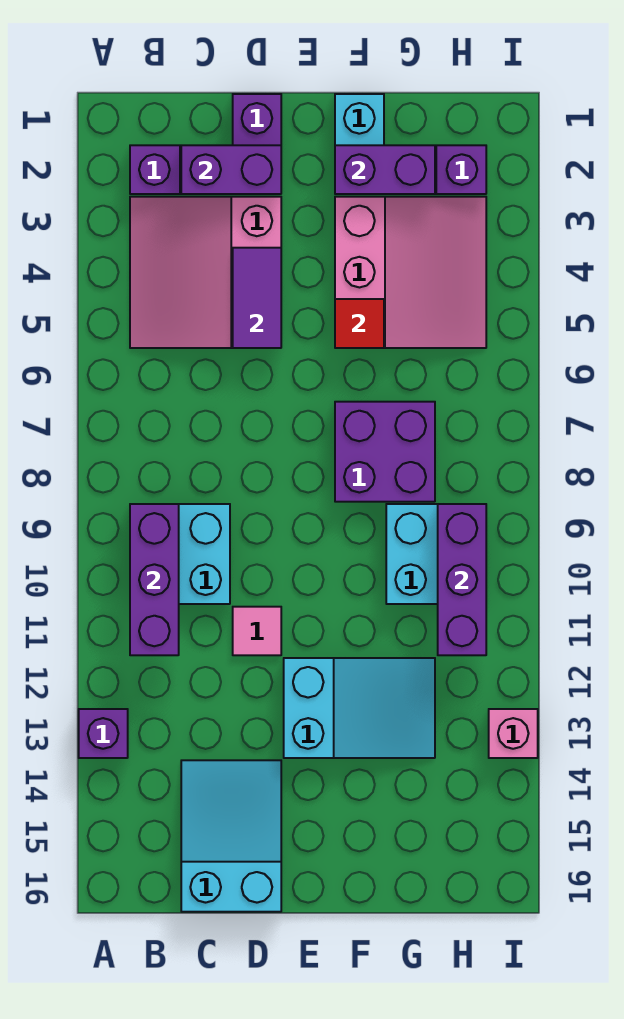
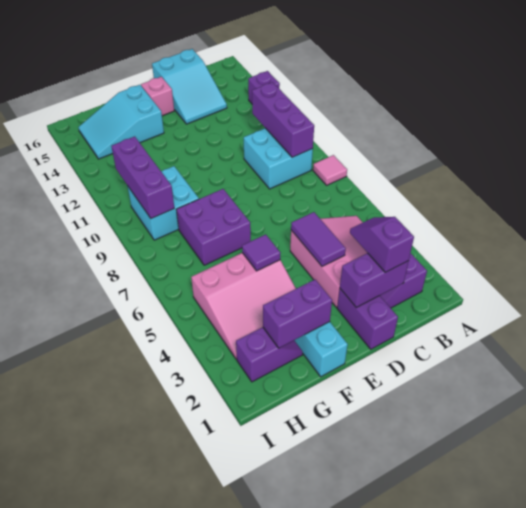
none -> purple slope C2:C3 level 3 top 2
pink tile D11 level 1 -> pink tile A8 level 1
cyan slope E12:G13 level 1 top E -> cyan slope F14:H15 level 1 top F
pink slope F3:H5 level 1 top F -> pink slope F3:H5 level 1 top 5
red tile F5 level 2 -> purple tile F5 level 2
pink brick I13 level 1 -> pink brick E15 level 1

